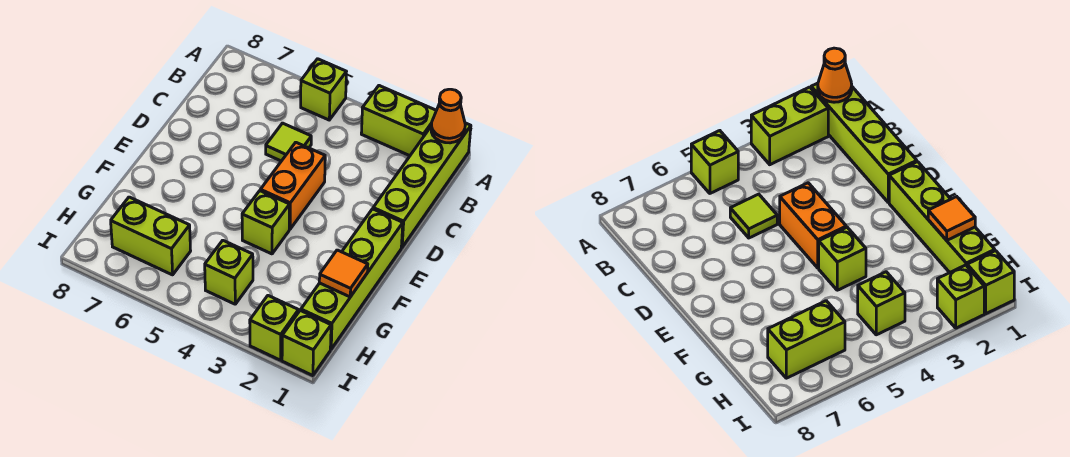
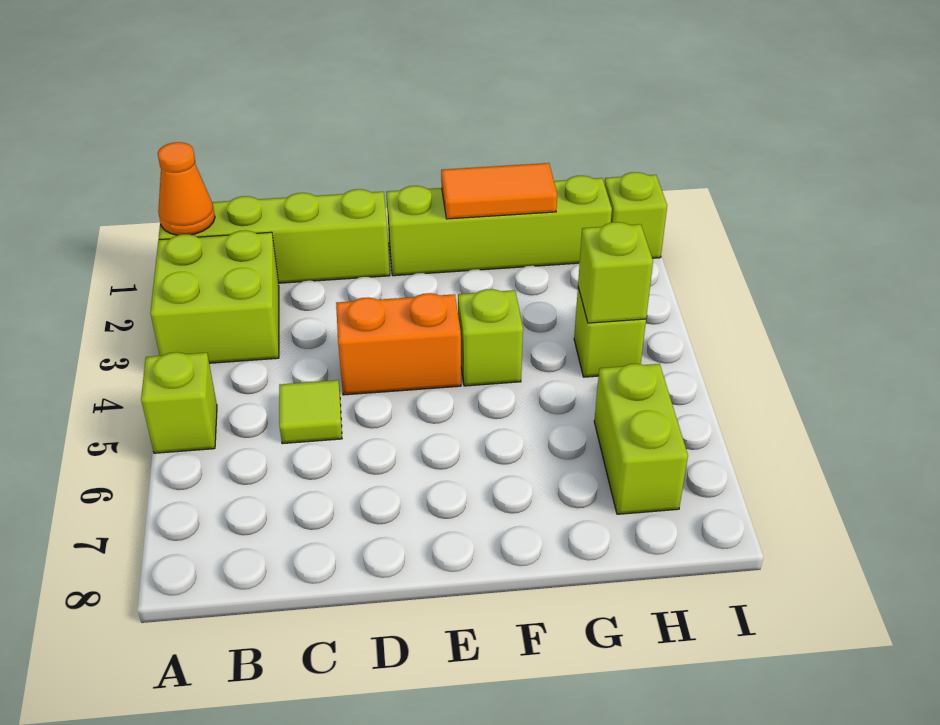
lime brick A2:A3 level 1 -> lime brick A2:B3 level 1
orange tile G1 level 2 -> orange tile F1:G1 level 2
lime brick I2 level 1 -> lime brick H4 level 2

